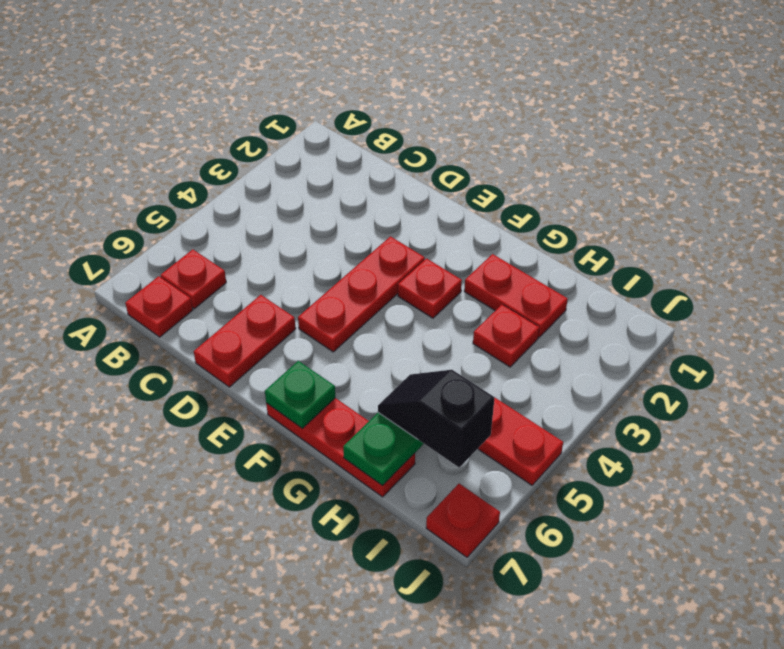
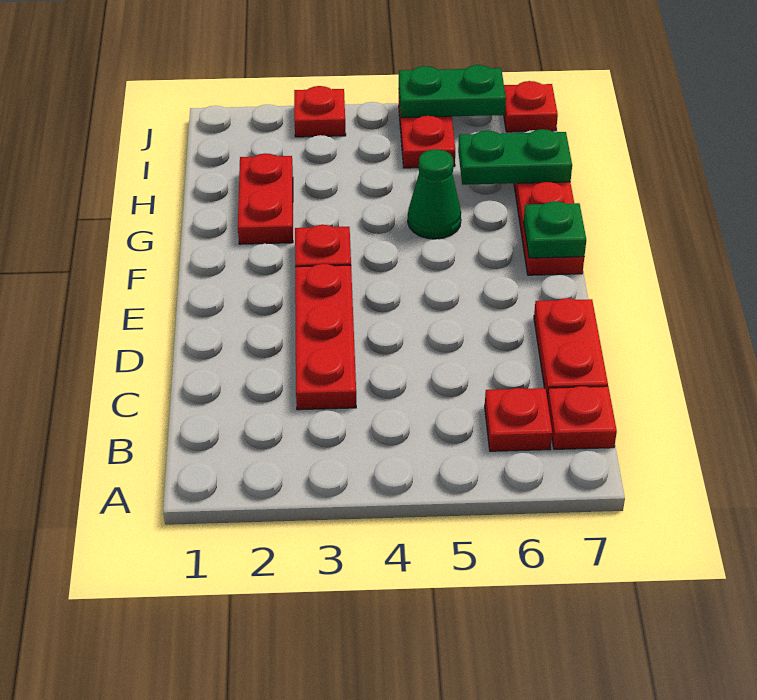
red plate D6:D7 level 1 -> red plate C7:D7 level 1
red plate E3:E5 level 1 -> red plate C3:E3 level 1
none -> green cone G5 level 1
red plate H3 level 1 -> red plate J3 level 1
black slope H6:I6 level 3 top I -> none
none -> green plate J5:J6 level 2

